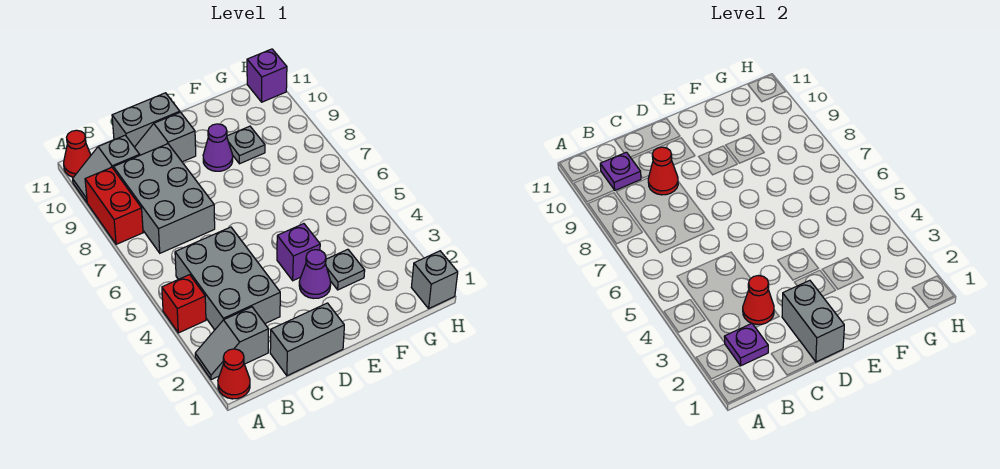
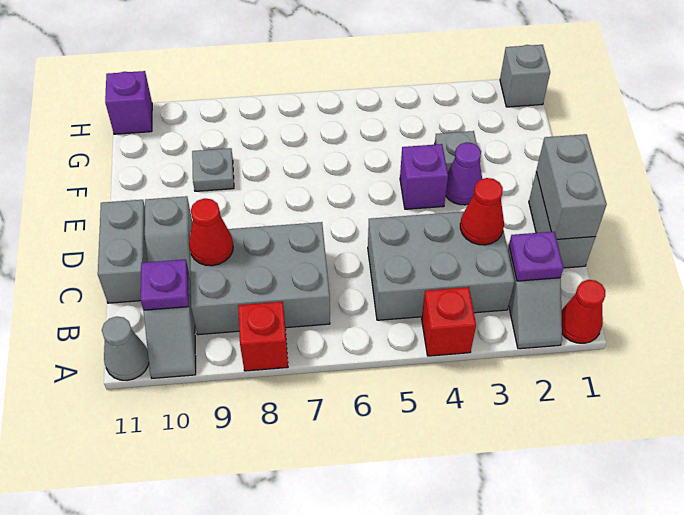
red brick A8:A9 level 1 -> red brick A8 level 1
red cone A11 level 1 -> grey cone A11 level 1
grey brick D1:D2 level 2 -> grey brick C1:D1 level 2
purple cone E9 level 1 -> none

